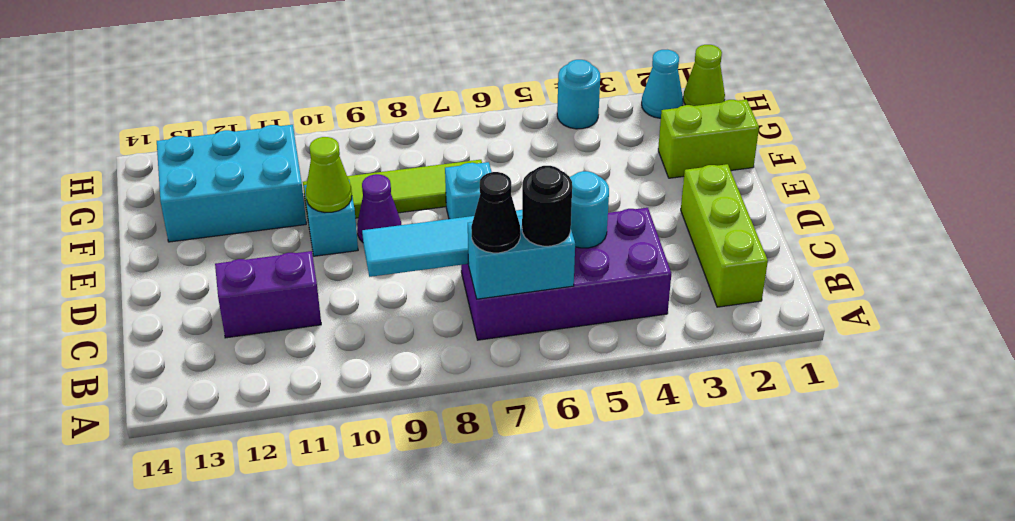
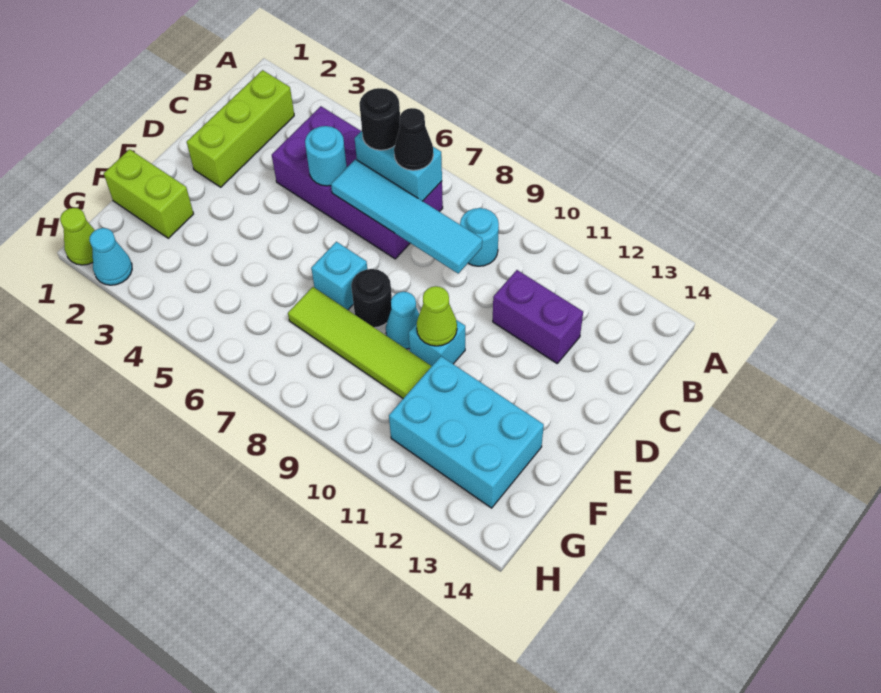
none -> black round brick E8 level 1
purple cone E9 level 1 -> cyan cone E9 level 1
cyan round brick H4 level 1 -> cyan round brick B9 level 1

